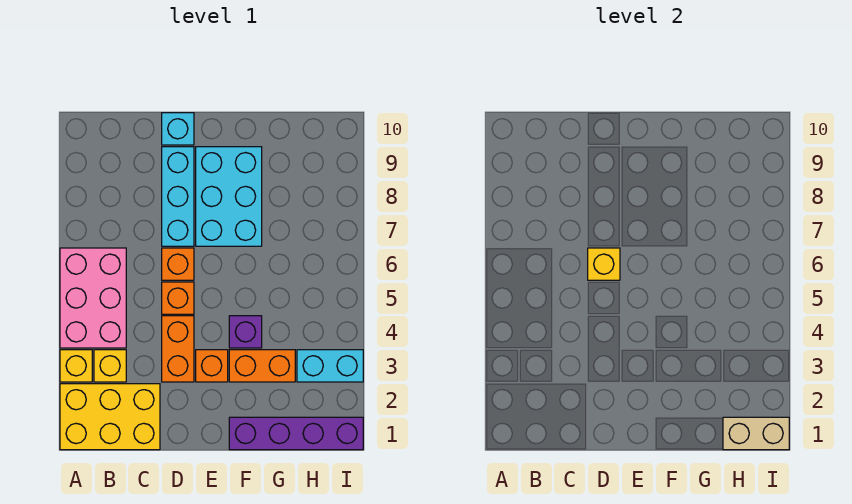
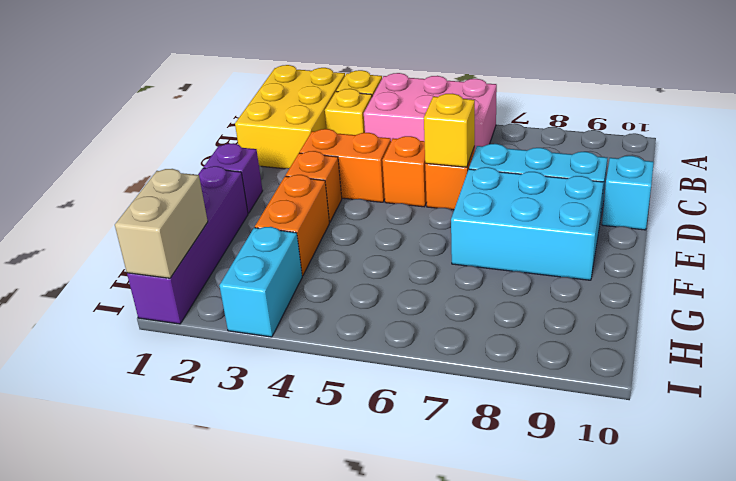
purple brick F4 level 1 -> purple brick E1 level 1

